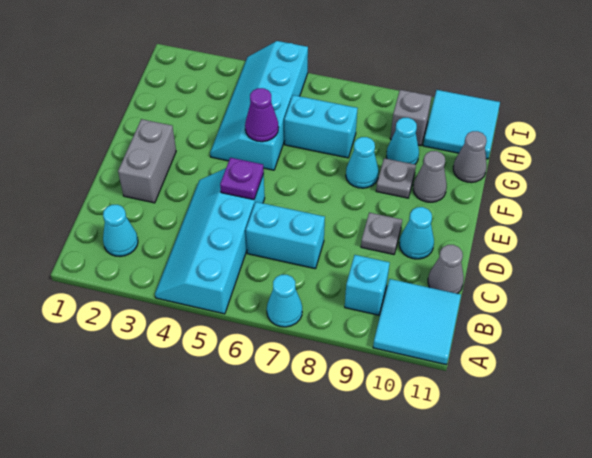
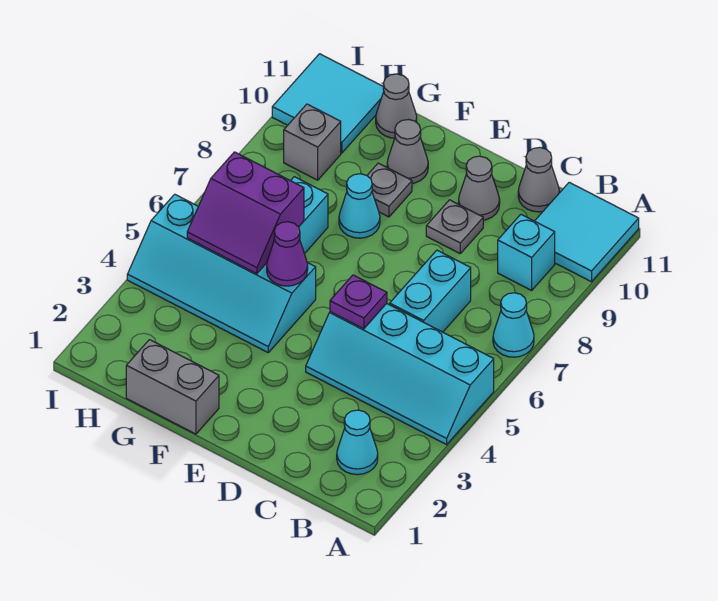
grey brick D2:E2 level 1 -> grey brick F1:G1 level 1
cyan cone D10 level 1 -> grey cone D10 level 1
none -> purple slope G5:H6 level 2 top 6
cyan cone G9 level 1 -> none

